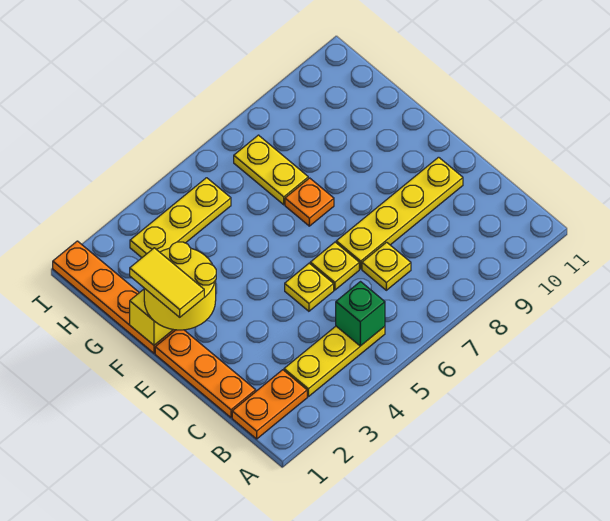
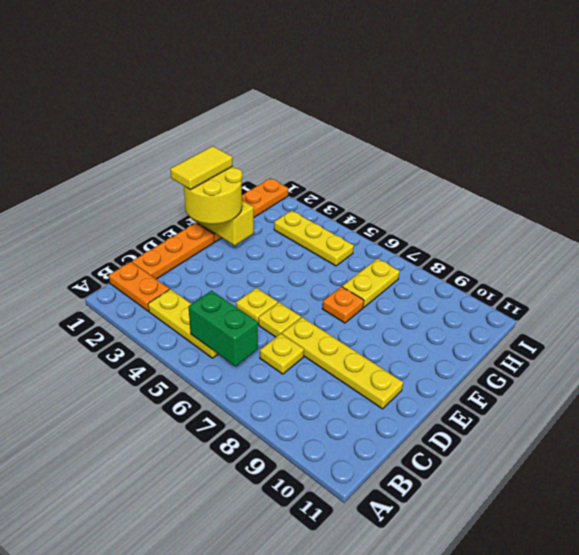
green brick B5 level 2 -> green brick B5:B6 level 2

